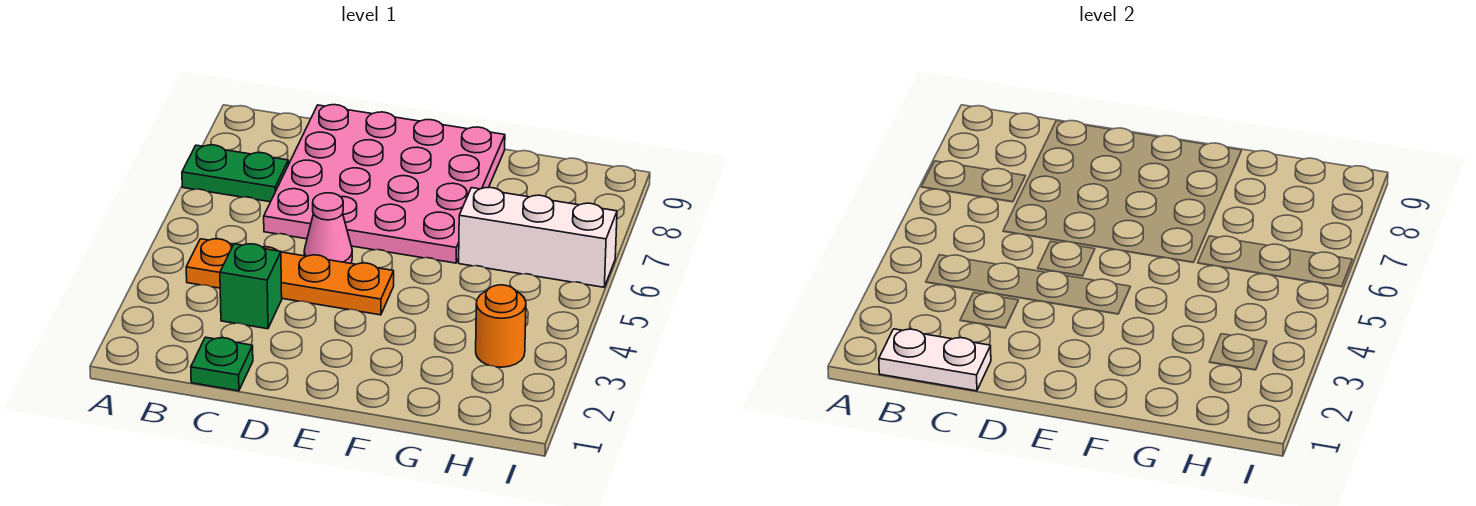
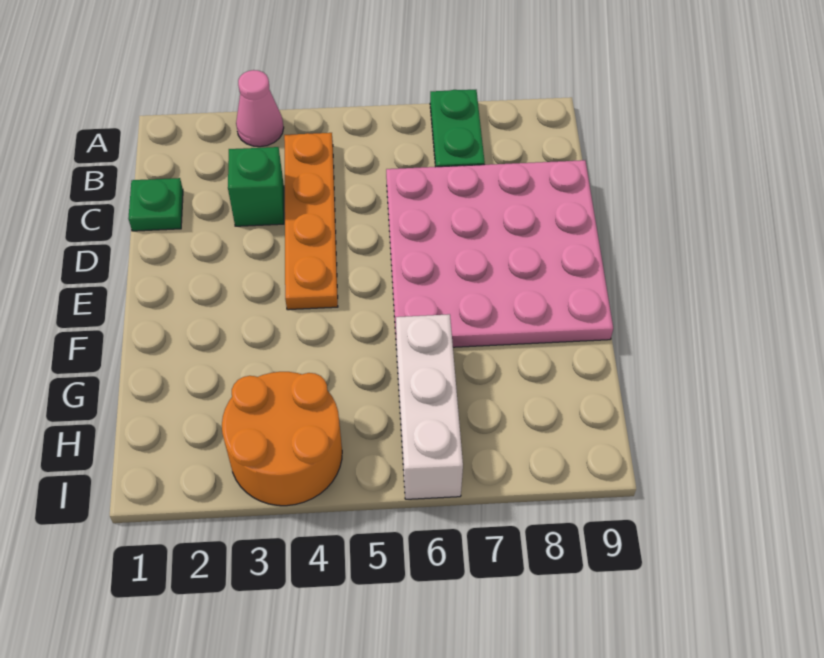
white plate B1:C1 level 2 -> none
pink cone D5 level 1 -> pink cone A3 level 1
orange round brick H3 level 1 -> orange round brick H3:I4 level 1

